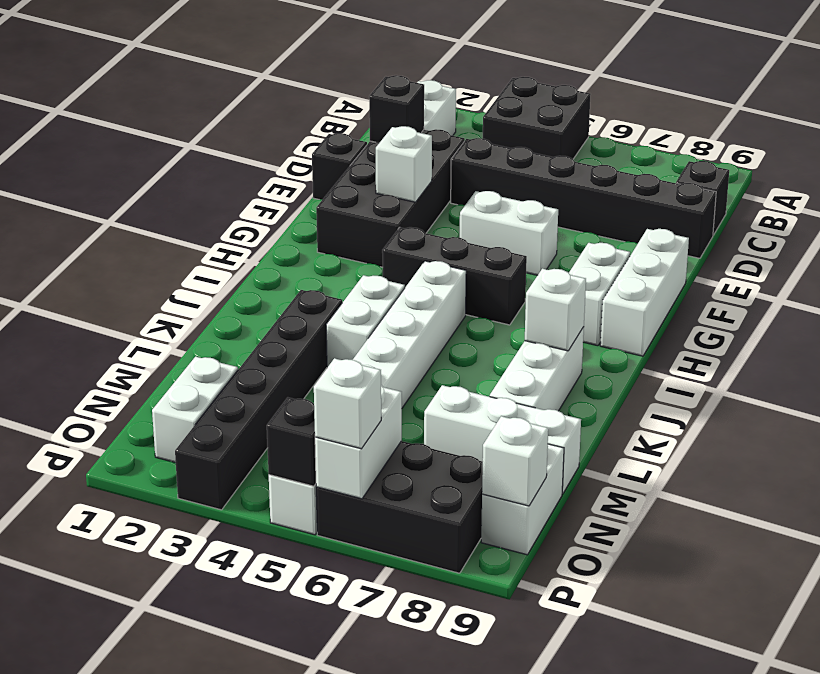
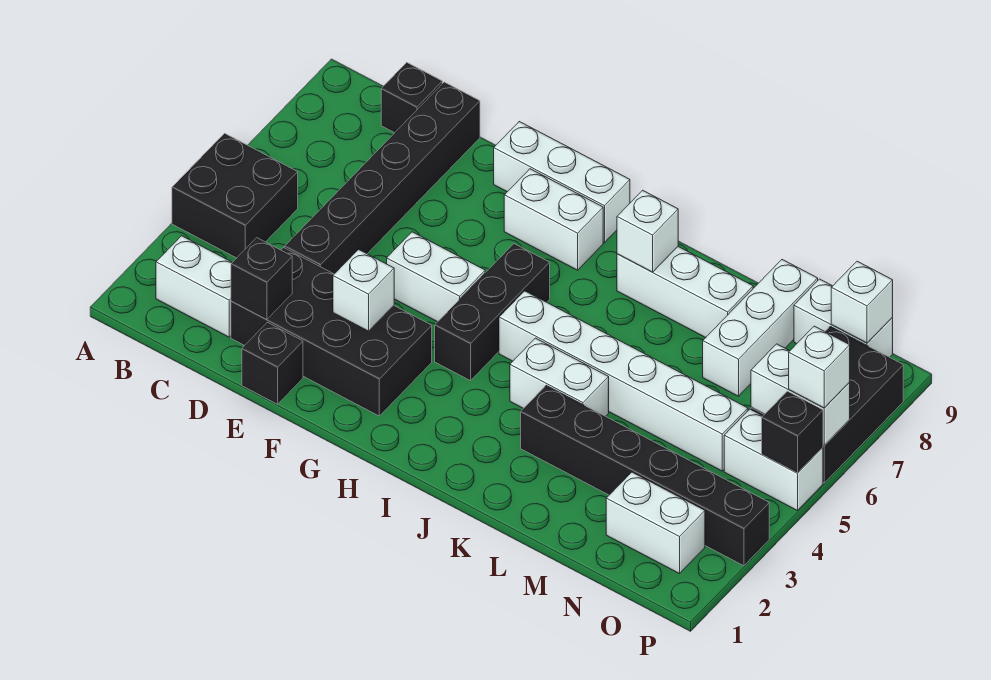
white brick F5:F6 level 1 -> white brick F5:G5 level 1

